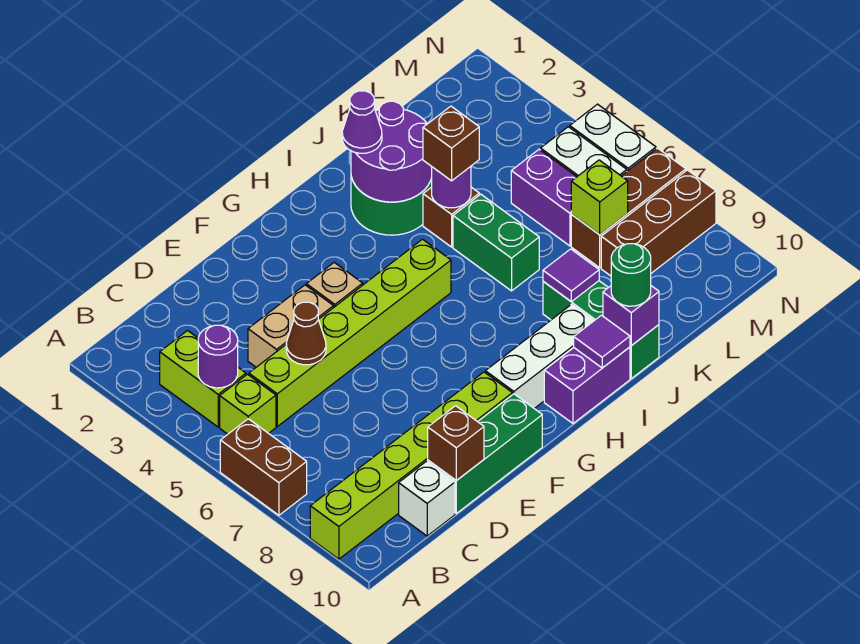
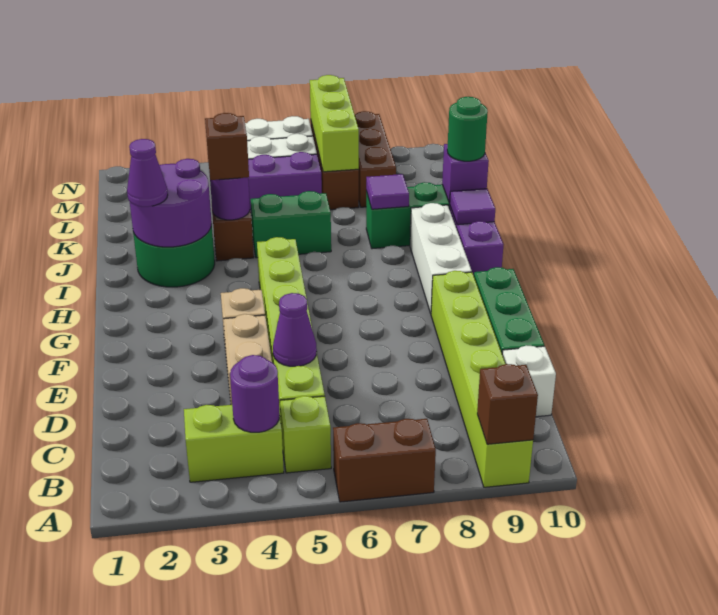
brown cone D5 level 2 -> purple cone D5 level 2
brown brick D10 level 2 -> brown brick A9 level 2
lime brick L7 level 2 -> lime brick L7:N7 level 2

